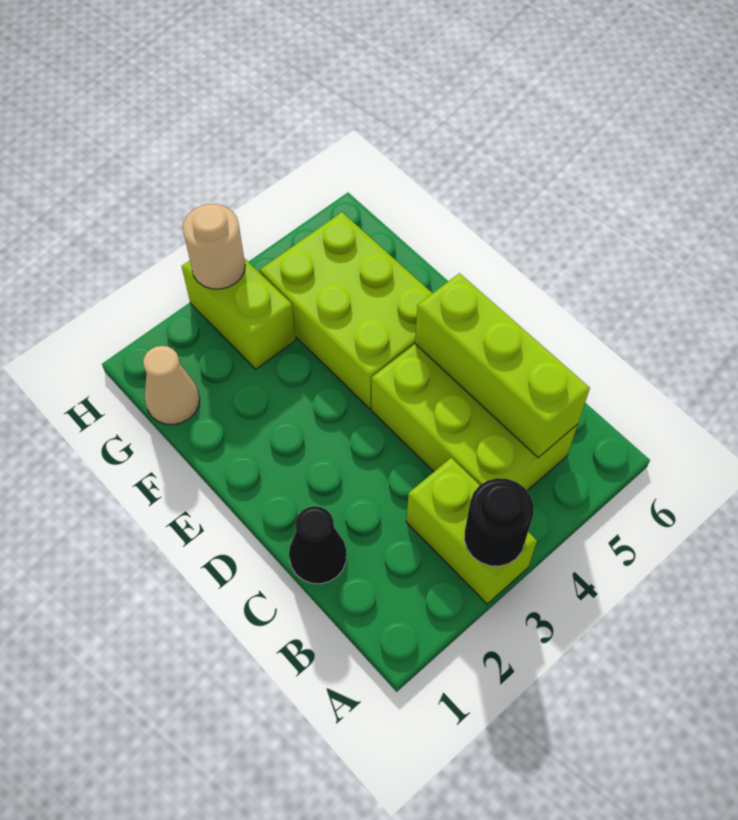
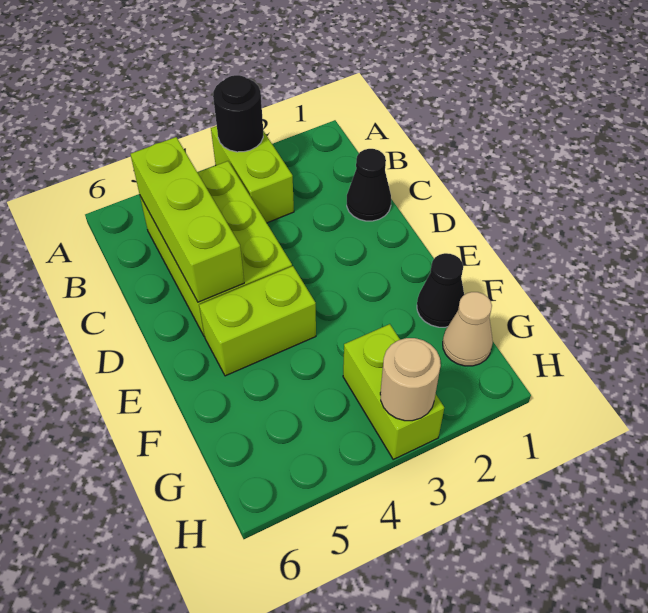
lime brick E4:G5 level 1 -> lime brick E4:E5 level 1
none -> black cone F1 level 1

